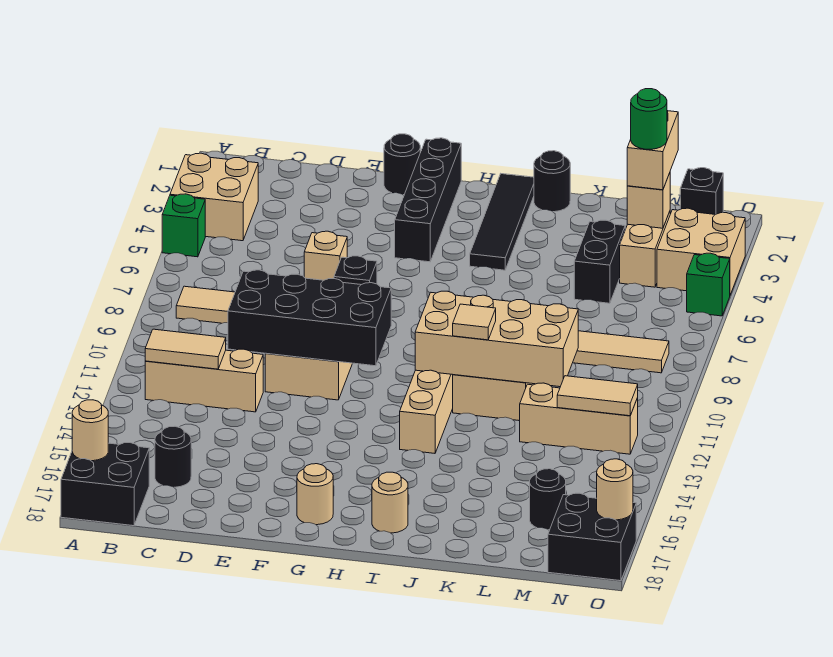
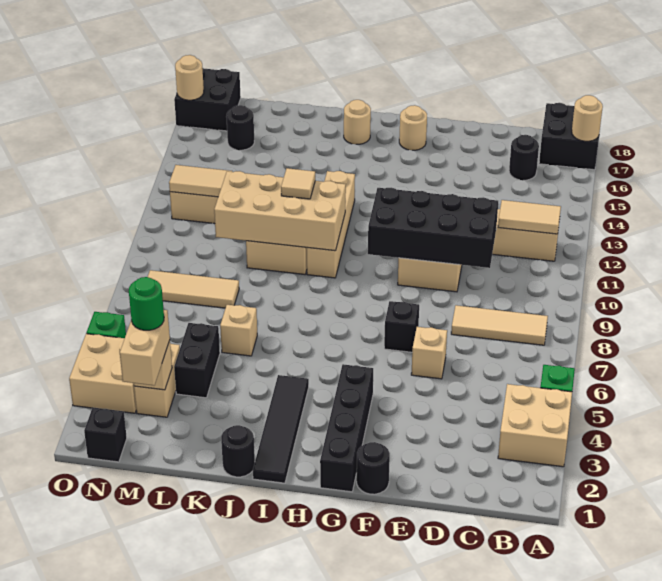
none -> tan brick K6 level 1

